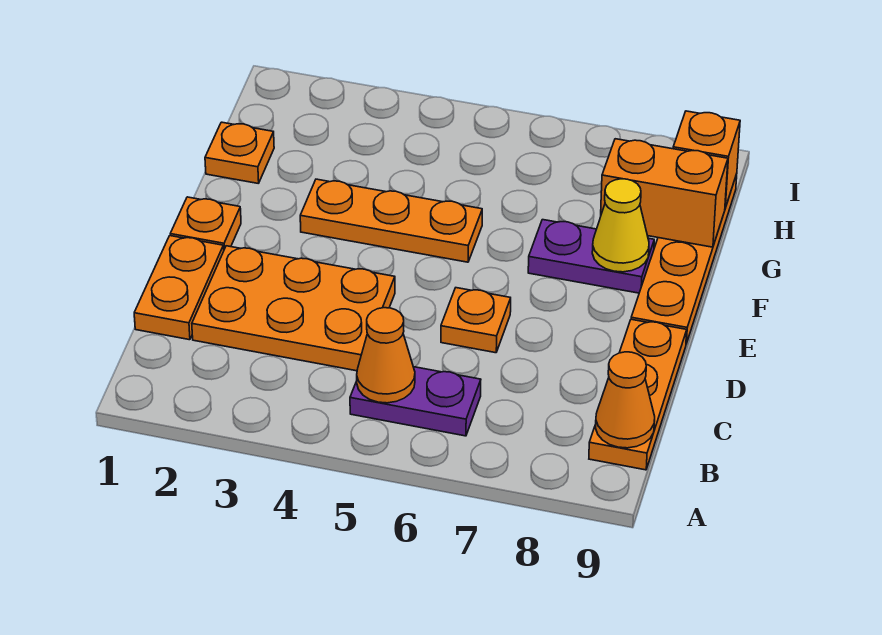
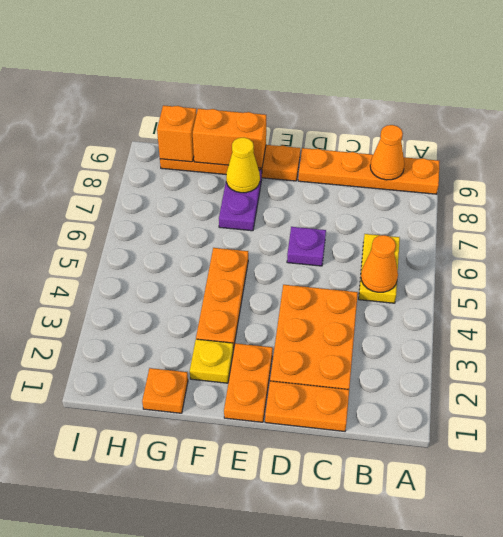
purple plate B5:B6 level 1 -> yellow plate B5:B6 level 1
orange plate B9:D9 level 1 -> orange plate A9:D9 level 1
orange plate D6 level 1 -> purple plate D6 level 1
orange plate E1 level 1 -> orange plate E1:E2 level 1
none -> yellow plate F2 level 1
orange brick G8:G9 level 2 -> orange brick F9:G9 level 2

